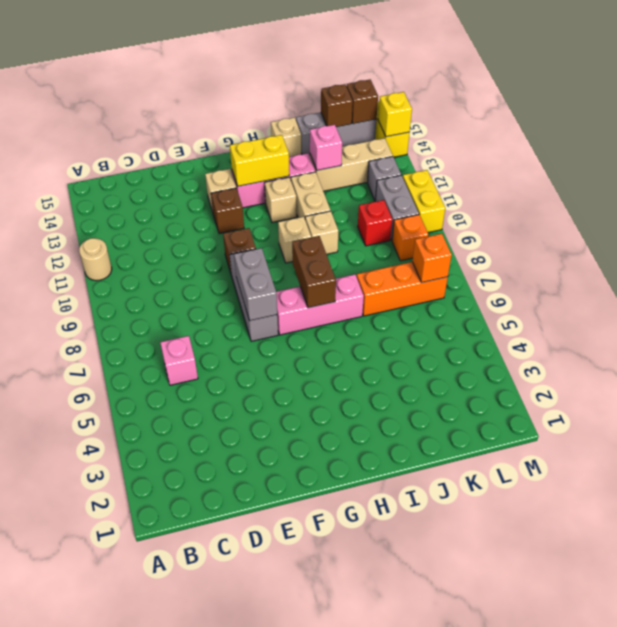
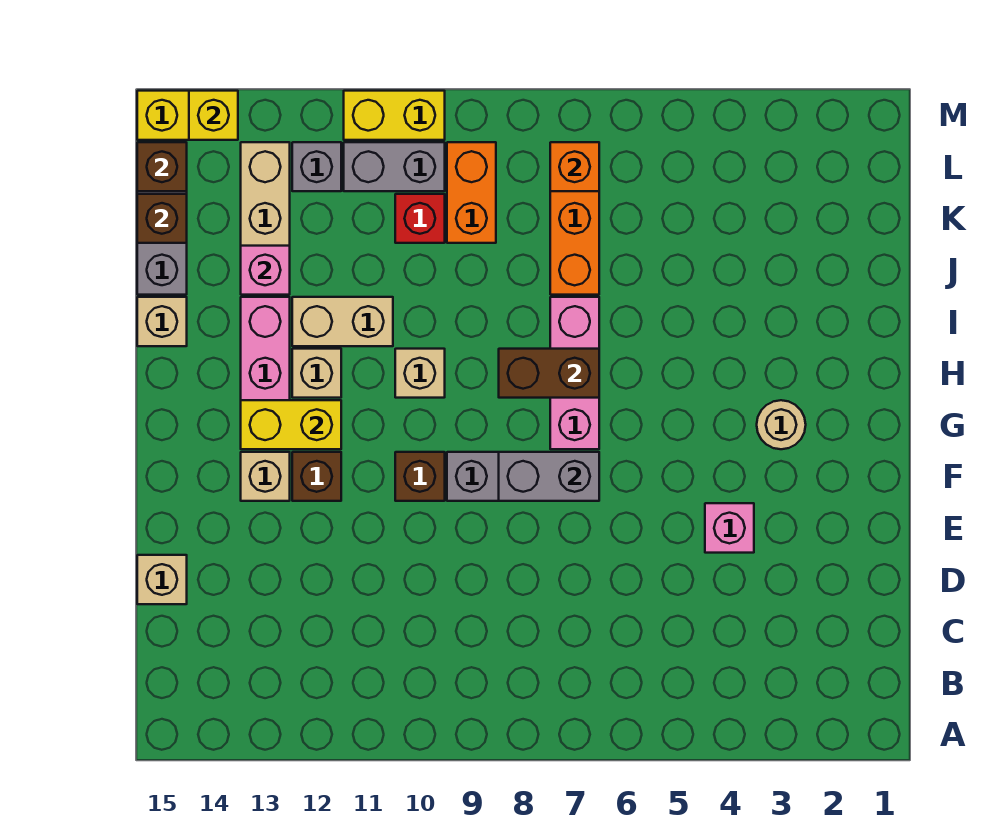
tan round brick A11 level 1 -> tan round brick G3 level 1
pink brick C6 level 1 -> pink brick E4 level 1
yellow brick G13:H13 level 2 -> yellow brick G12:G13 level 2
tan brick I10 level 1 -> tan brick D15 level 1
orange brick L9 level 1 -> orange brick K9:L9 level 1

